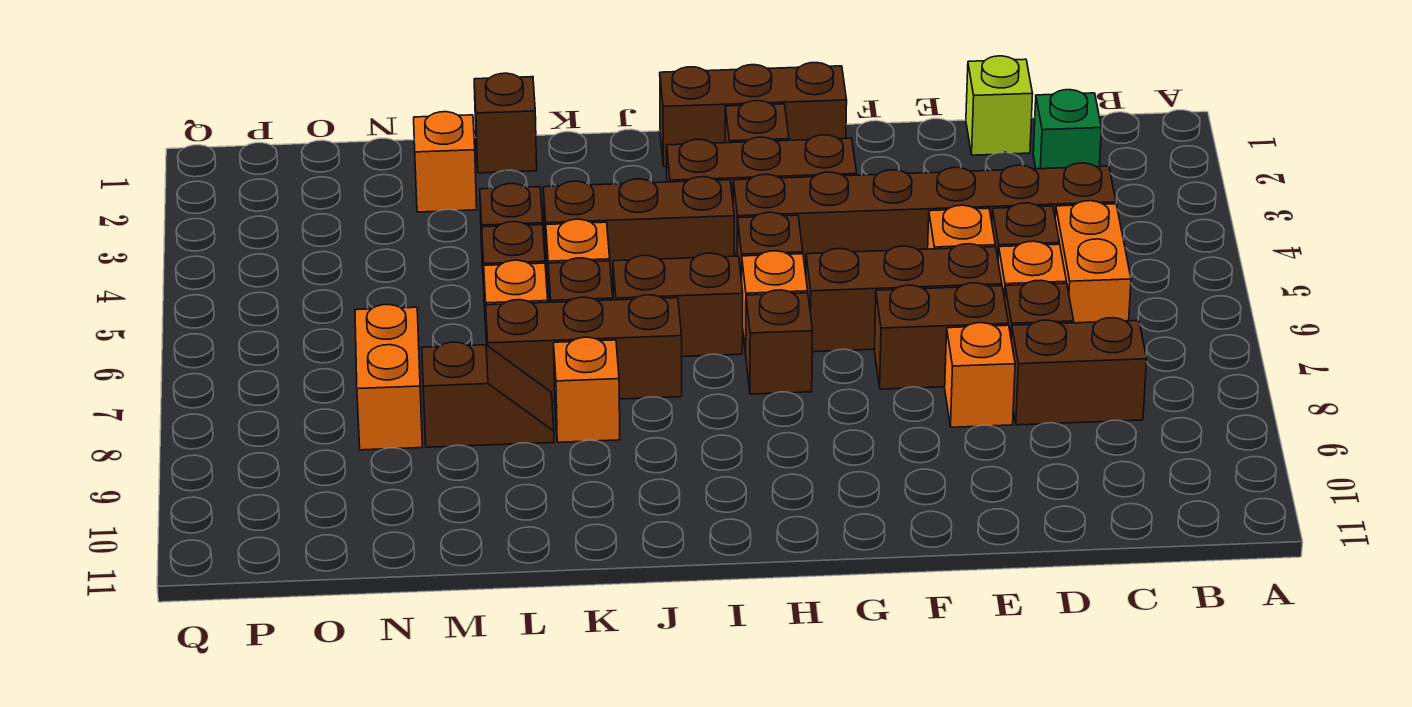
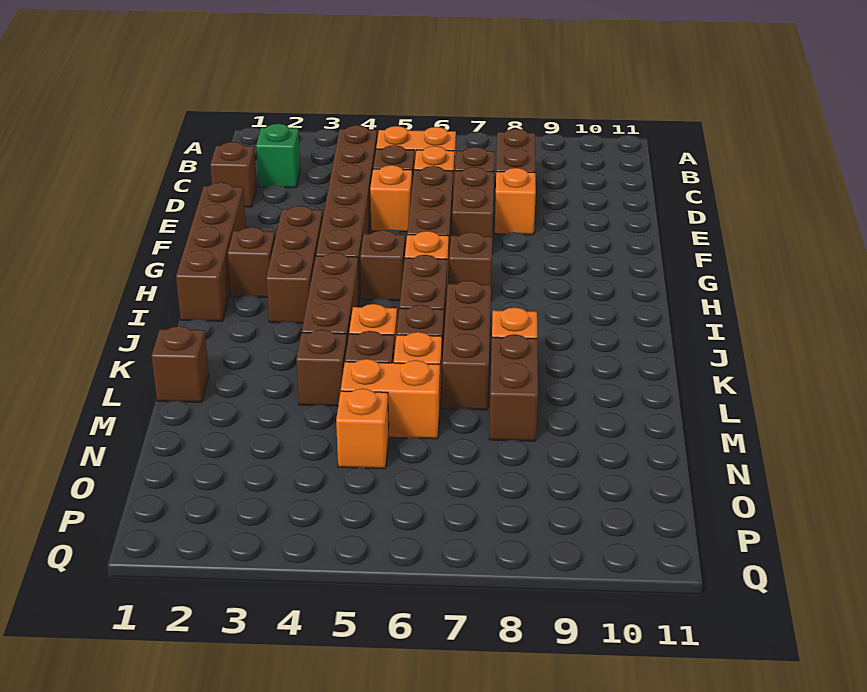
lime brick D1 level 1 -> brown brick D1 level 1
brown brick G1:I1 level 1 -> brown brick F1:I1 level 1
brown slope L8:M8 level 1 top M -> brown brick L8:M8 level 1
orange brick M2 level 1 -> orange brick N5 level 1
orange brick N7:N8 level 1 -> orange brick M5:M6 level 1

